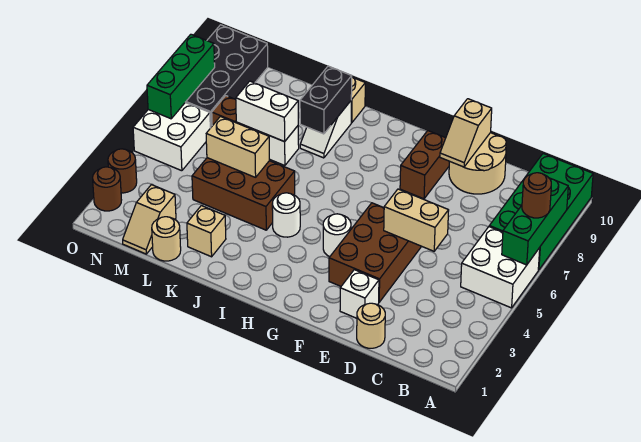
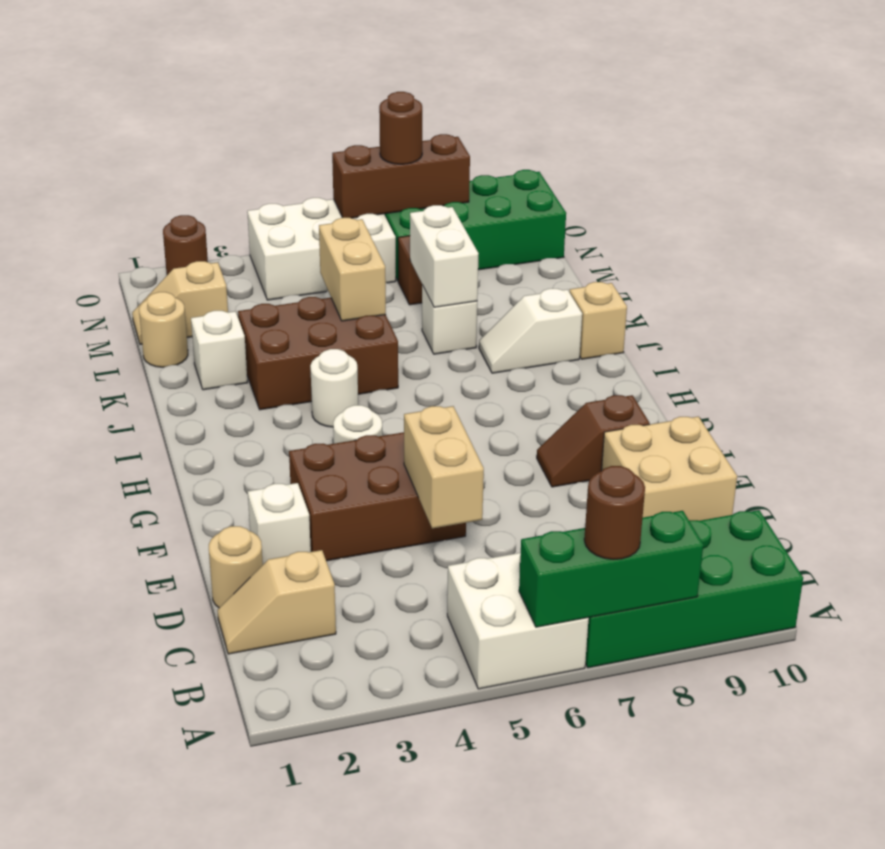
tan round brick D9:E10 level 1 -> tan brick D9:E10 level 1
tan slope E9:E10 level 2 top 10 -> tan slope C1:C2 level 1 top 2
brown brick F8:F9 level 1 -> brown slope F8:F9 level 1 top 9
brown brick J4:L5 level 1 -> brown brick J3:K5 level 1
black brick J8:J9 level 2 -> none
tan brick K2 level 1 -> white brick K2 level 1
white brick N5:O6 level 1 -> white brick N4:O6 level 1
black brick N7:O10 level 1 -> green brick N7:O10 level 1
brown round brick O3 level 1 -> brown round brick O7 level 3
green brick O6:O8 level 2 -> brown brick O6:O8 level 2

